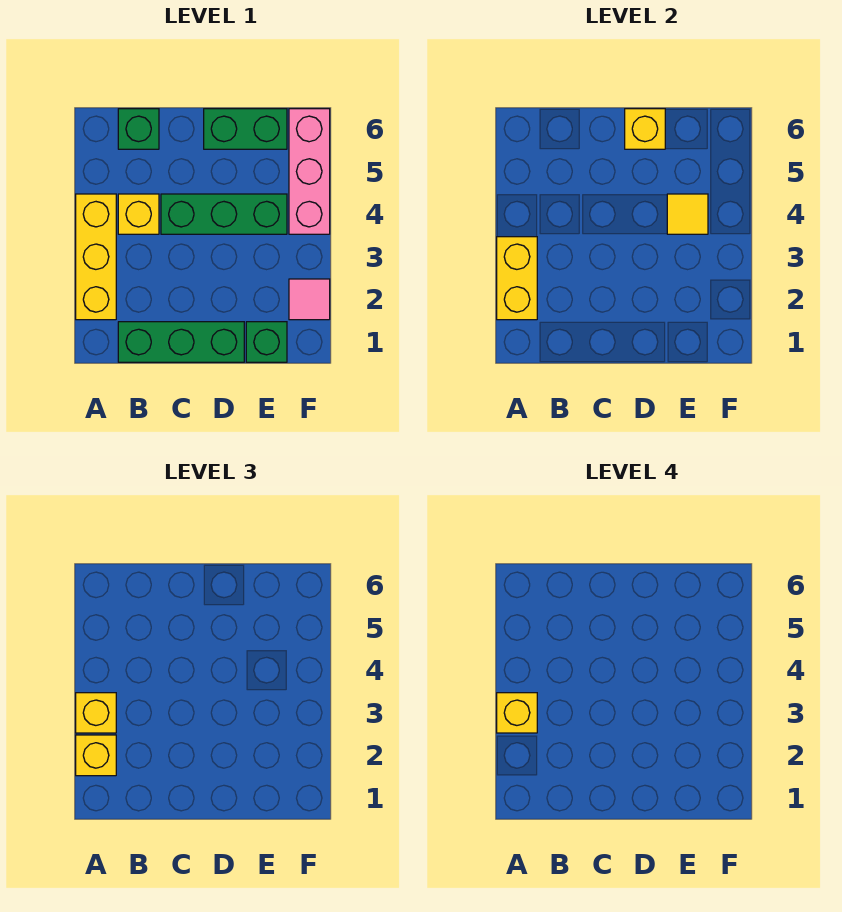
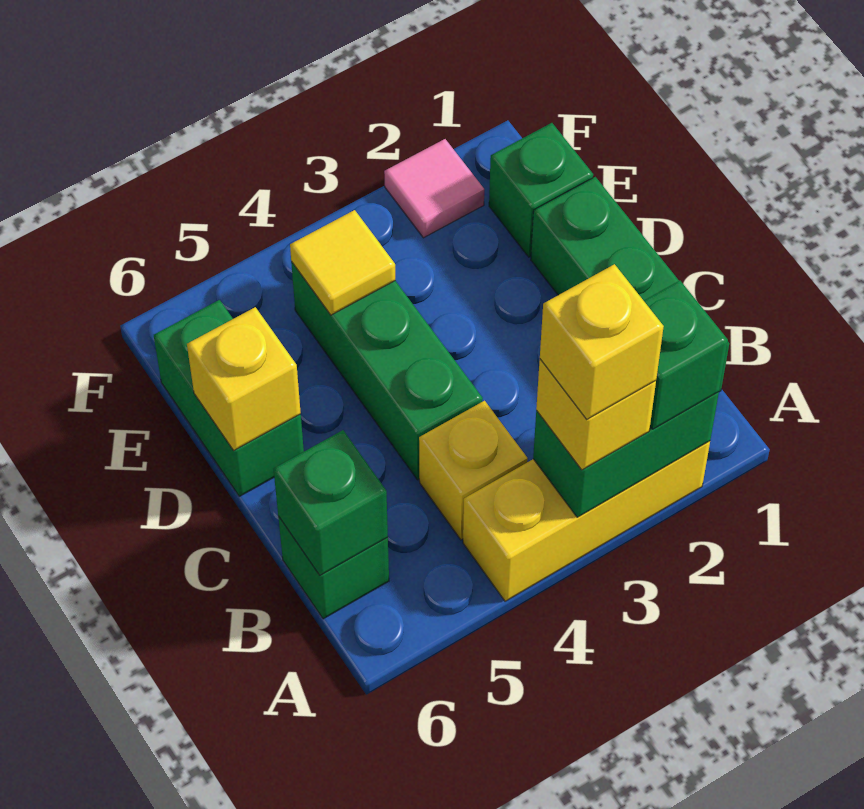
yellow brick A2:A3 level 2 -> green brick A2:A3 level 2
yellow brick A2 level 3 -> green brick A2 level 3
none -> green brick B6 level 2
pink brick F4:F6 level 1 -> none

